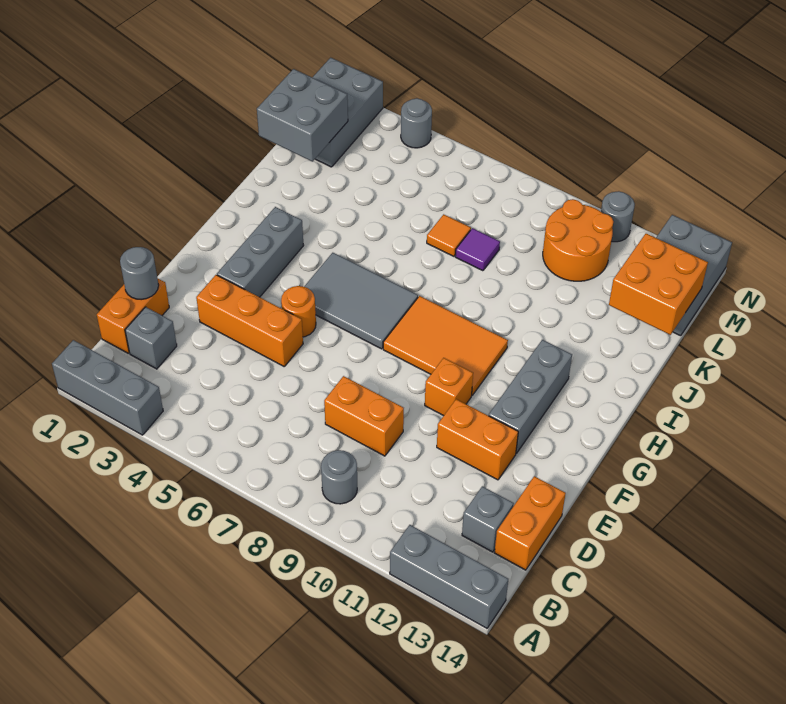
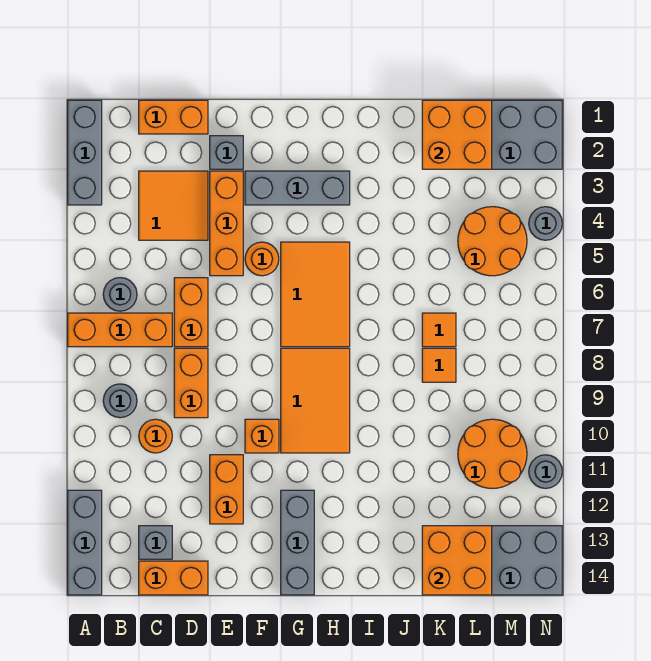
none -> orange brick A7:C7 level 1
grey brick C2 level 1 -> grey brick E2 level 1
none -> orange tile C3:D4 level 1
none -> orange round brick C10 level 1
grey round brick D1 level 2 -> grey round brick B6 level 1
none -> orange brick D6:D7 level 1
grey brick F12:H12 level 1 -> grey brick G12:G14 level 1
grey tile G5:H7 level 1 -> orange tile G5:H7 level 1
grey brick K1:L2 level 2 -> orange brick K1:L2 level 2
purple tile K8 level 1 -> orange tile K8 level 1
none -> orange round brick L4:M5 level 1

